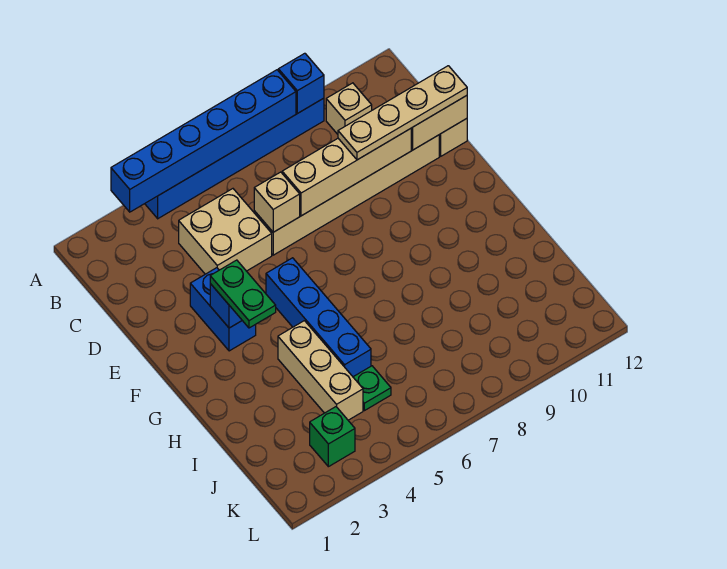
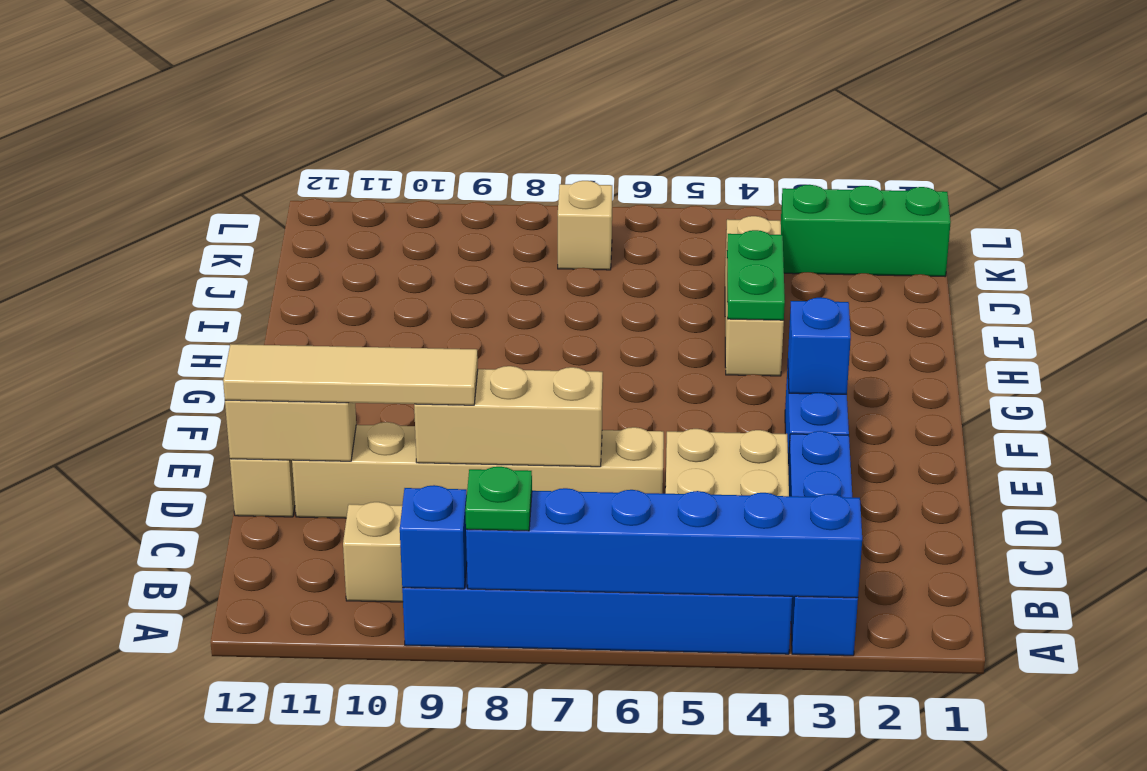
tan brick D6 level 2 -> tan brick K7 level 1
tan brick D7:D10 level 2 -> tan brick D7:D9 level 2
tan plate D9:D12 level 3 -> tan tile D9:D12 level 3
green plate F3:G3 level 3 -> green plate H4:I4 level 2
blue brick F5:I5 level 1 -> blue brick A3:D3 level 1
green plate J5 level 1 -> green plate A8 level 3
green brick K3 level 1 -> green brick K1:K3 level 1

